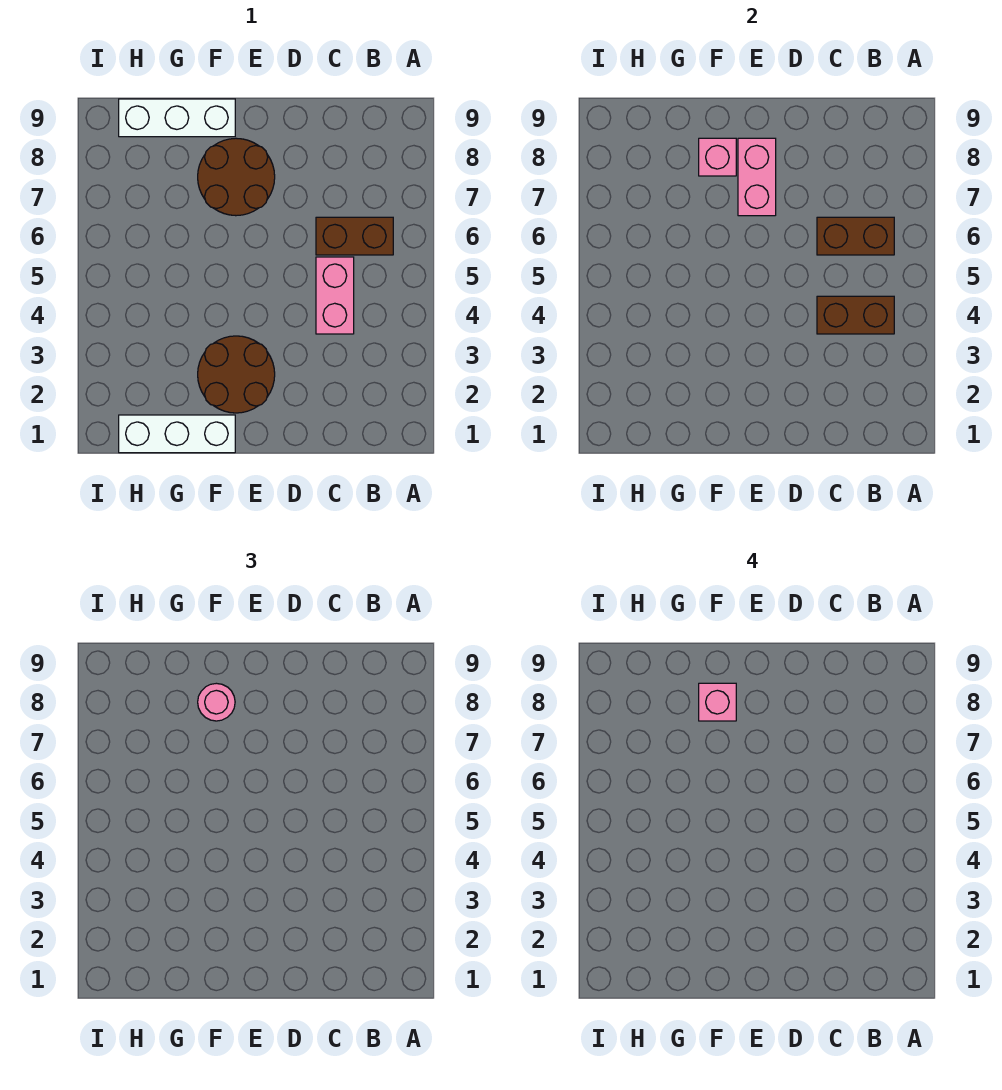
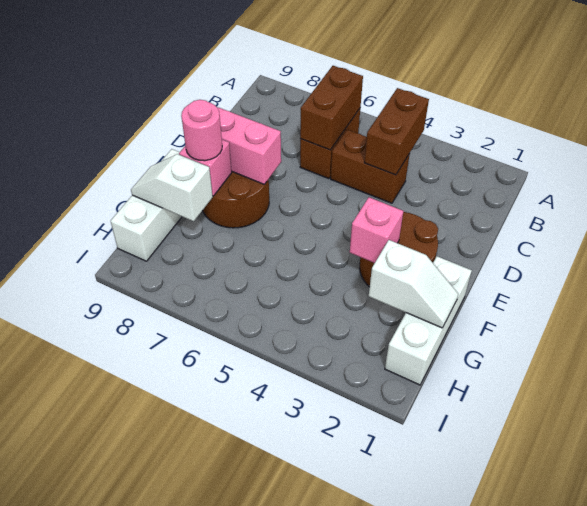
pink brick C4:C5 level 1 -> brown brick C4:C5 level 1
pink brick F8 level 4 -> pink brick F3 level 2
none -> white slope G1:G2 level 2 top 2
none -> white slope G8:G9 level 2 top 8

